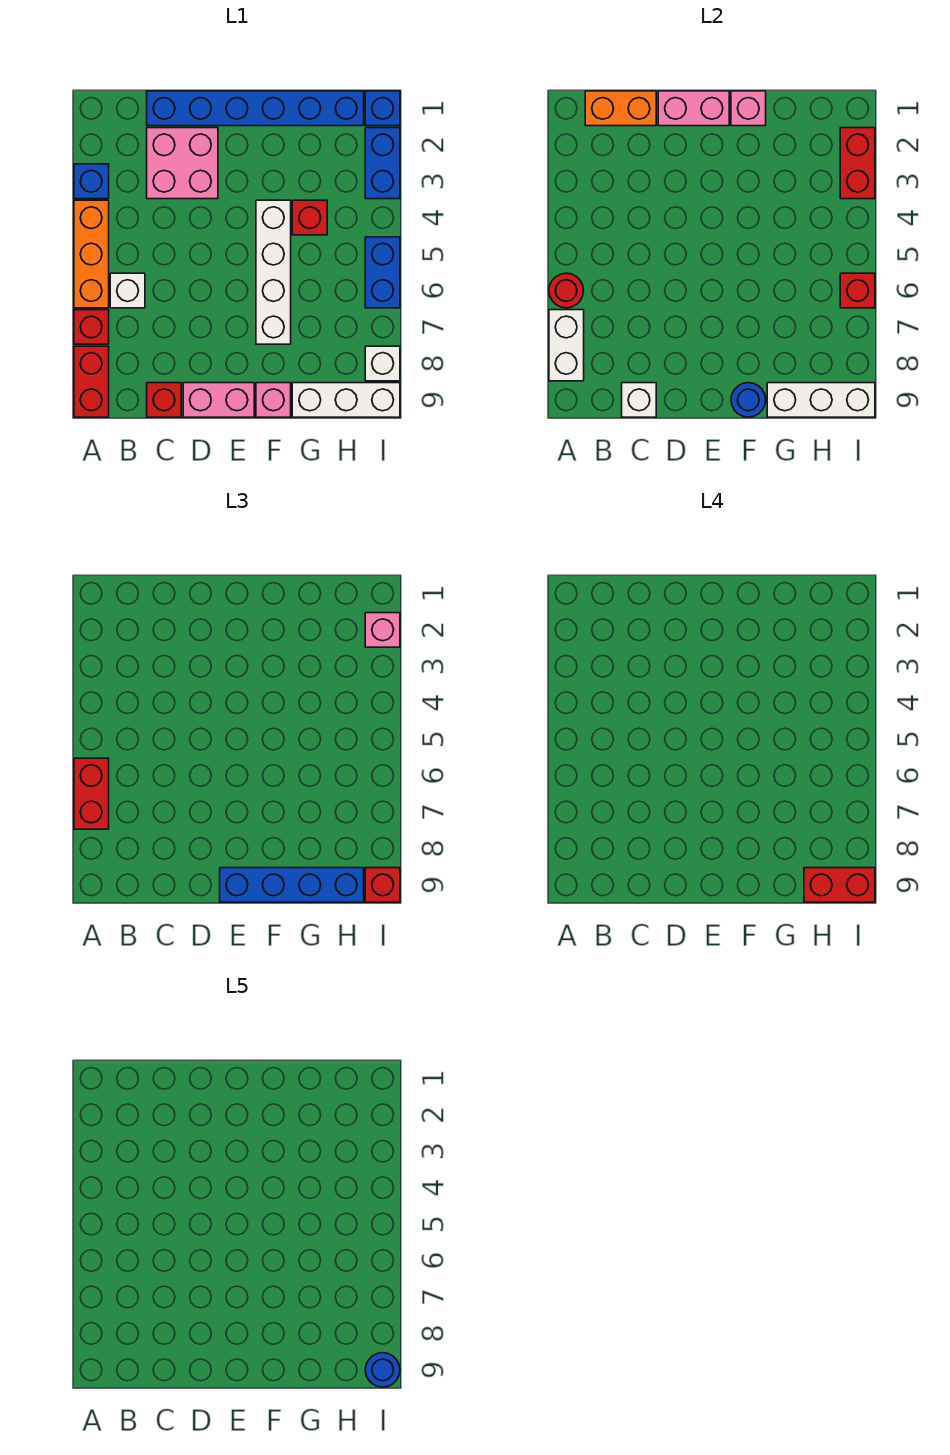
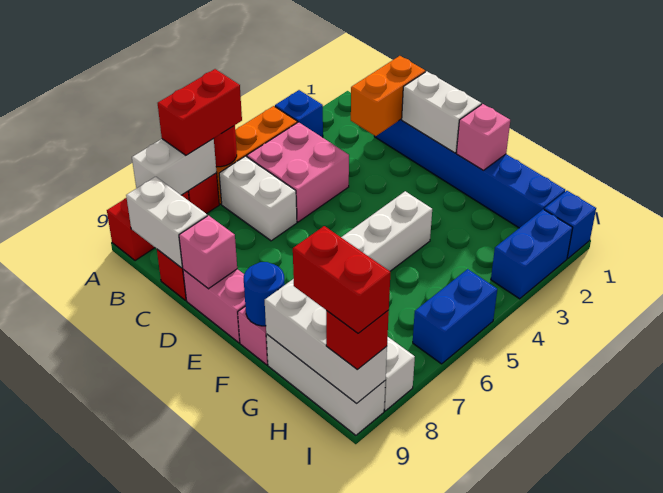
orange brick B1:C1 level 2 -> orange brick C1:C2 level 2
white brick B6 level 1 -> white brick B6:C6 level 1
pink brick C2:D3 level 1 -> pink brick B4:C5 level 1
white brick C9 level 2 -> white brick B9:C9 level 2
pink brick D1:E1 level 2 -> white brick D1:E1 level 2
blue brick E9:H9 level 3 -> none
red brick G4 level 1 -> none
red brick I2:I3 level 2 -> none
pink brick I2 level 3 -> pink brick D9 level 2
red brick I6 level 2 -> none
blue round brick I9 level 5 -> none

